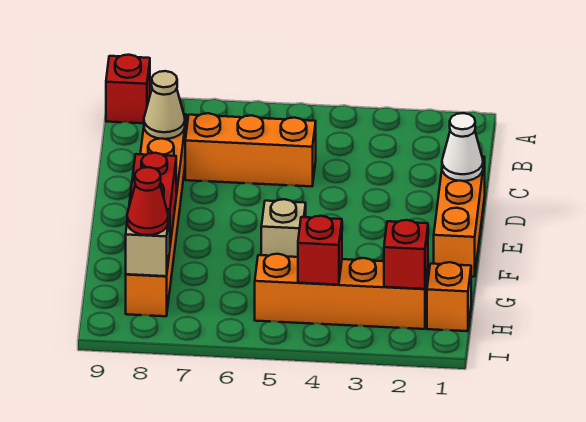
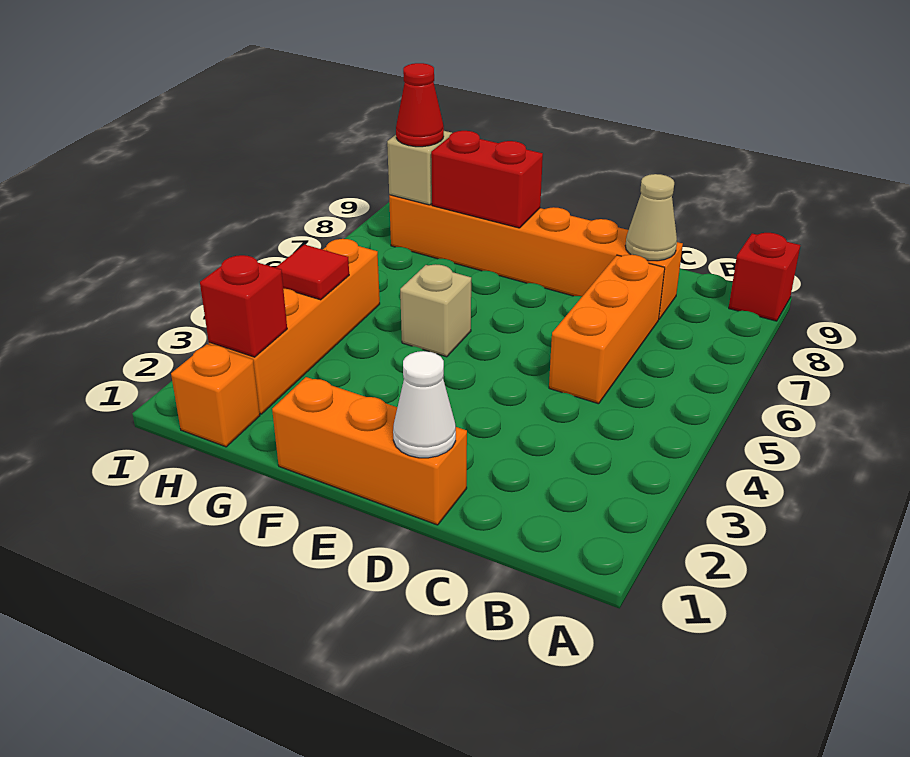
red brick H4 level 2 -> red tile H4 level 2

